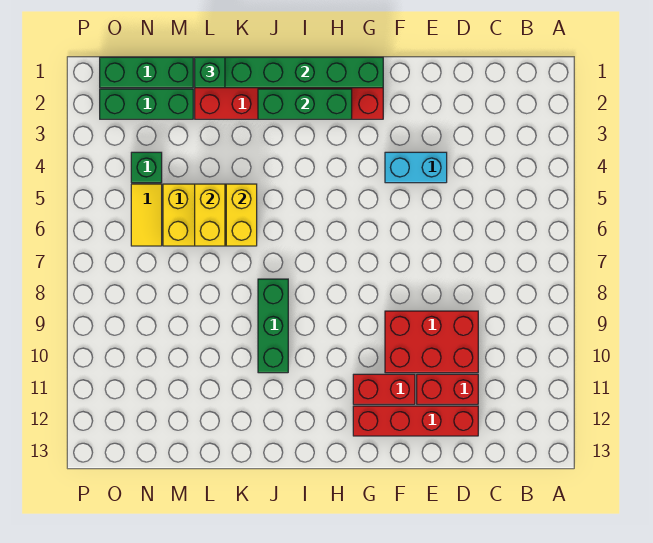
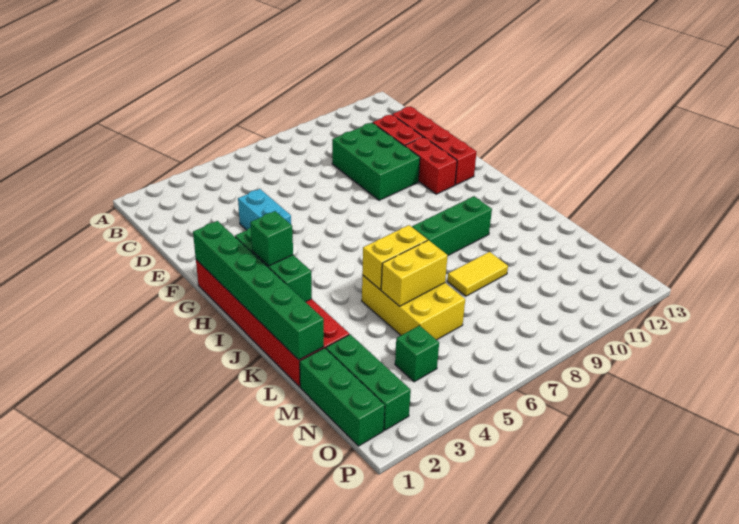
red brick D9:F10 level 1 -> green brick D9:F10 level 1
green brick L1 level 3 -> green brick I2 level 3
yellow tile N5:N6 level 1 -> yellow tile L8:L9 level 1

